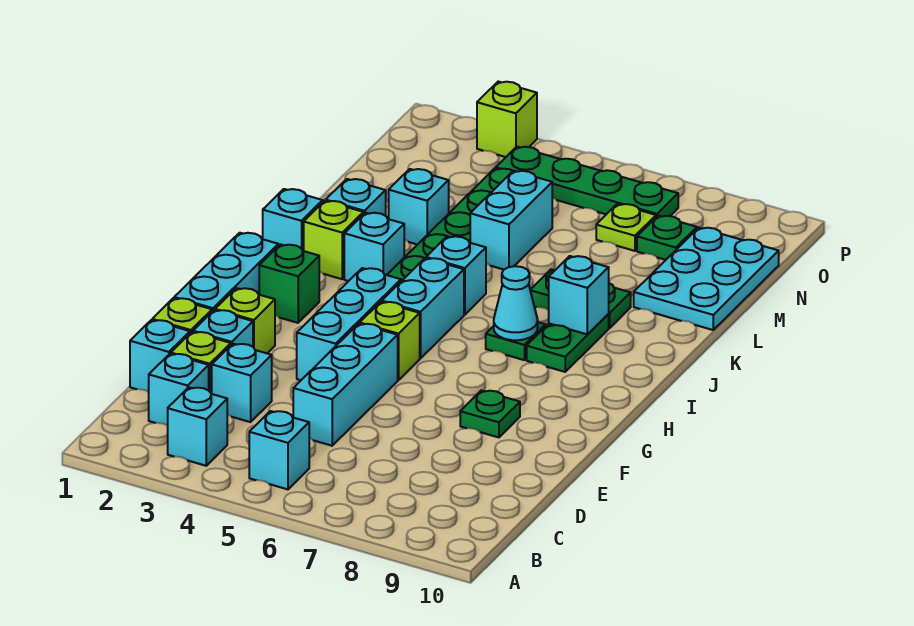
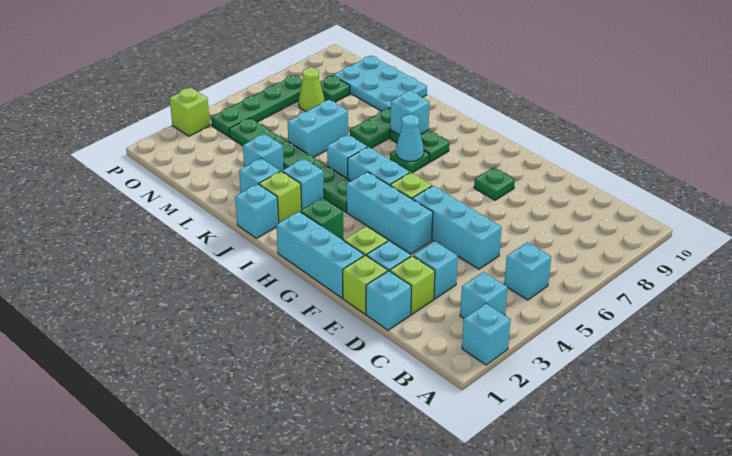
cyan brick C2 level 1 -> cyan brick A2 level 1
cyan brick L5:M5 level 1 -> cyan brick L5:L6 level 1
lime plate N7 level 1 -> lime cone N7 level 1

